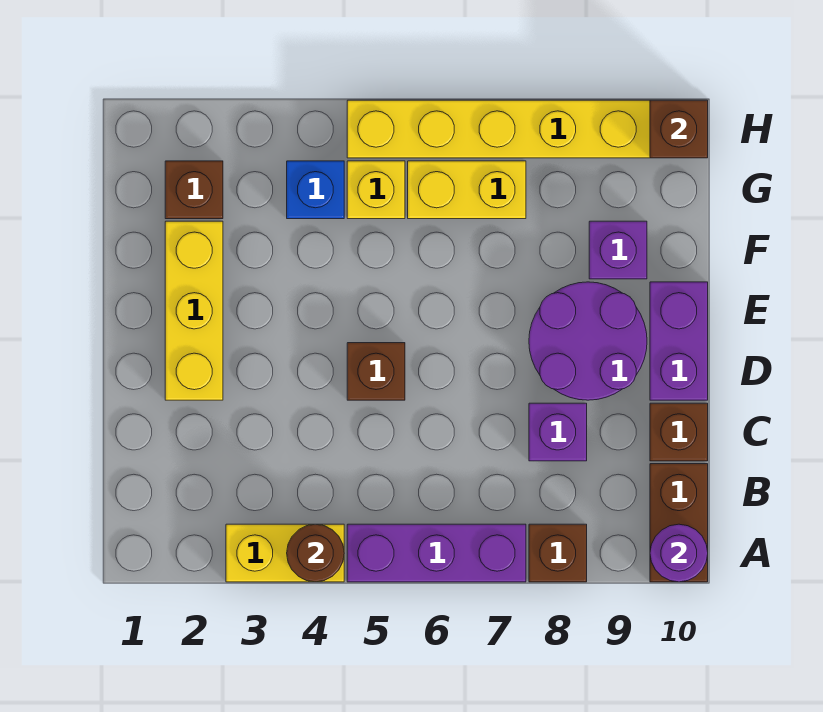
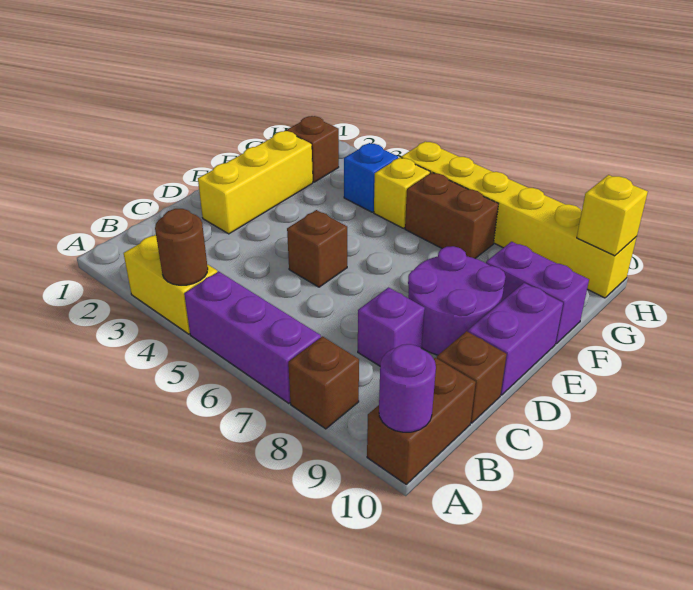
purple brick F9 level 1 -> purple brick F9:F10 level 1
yellow brick G6:G7 level 1 -> brown brick G6:G7 level 1
brown brick H10 level 2 -> yellow brick H10 level 2

